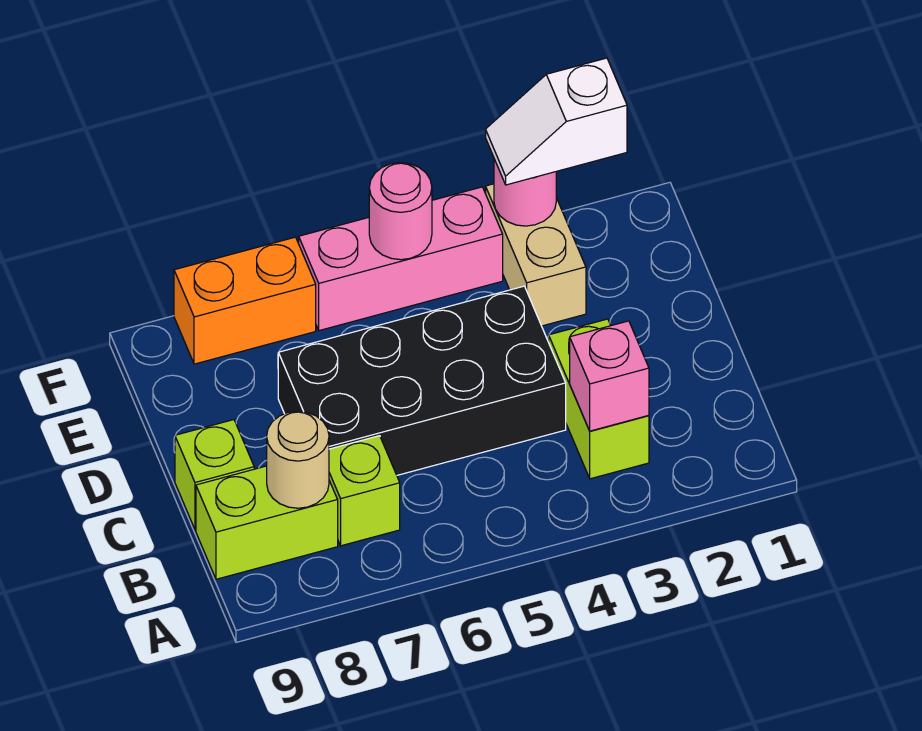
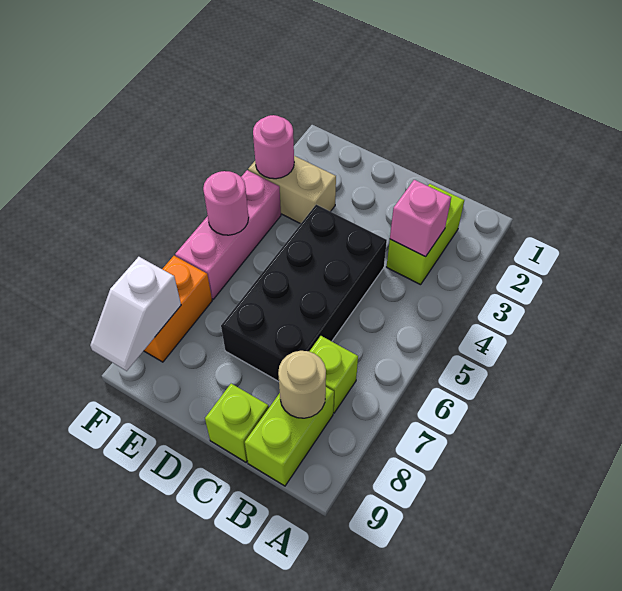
lime brick B3:C3 level 1 -> lime brick B2:B3 level 1
white slope F2:F3 level 3 top 2 -> white slope F8:F9 level 2 top 8

